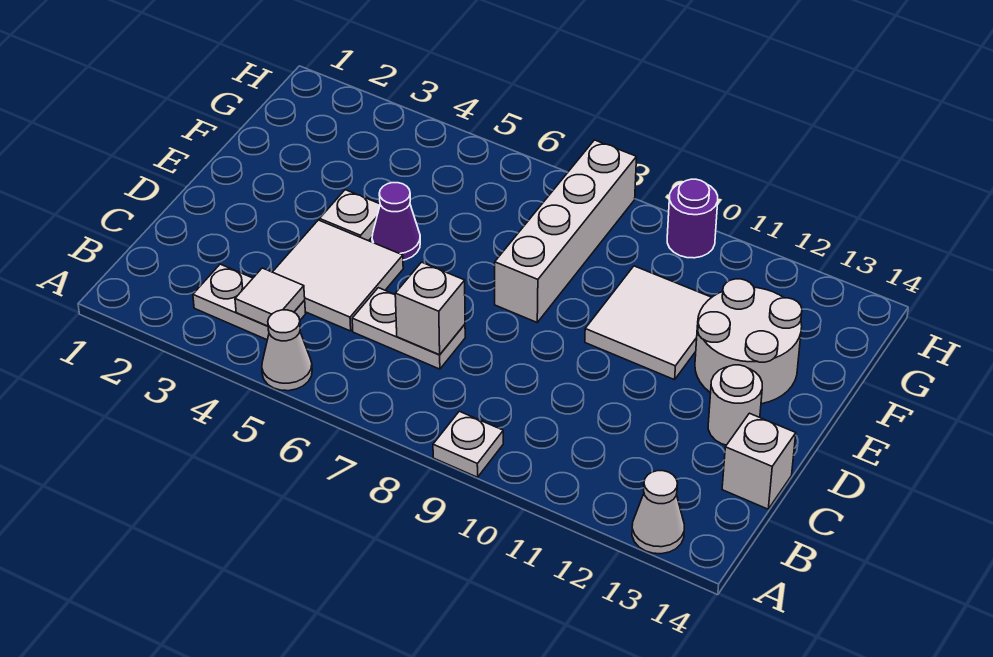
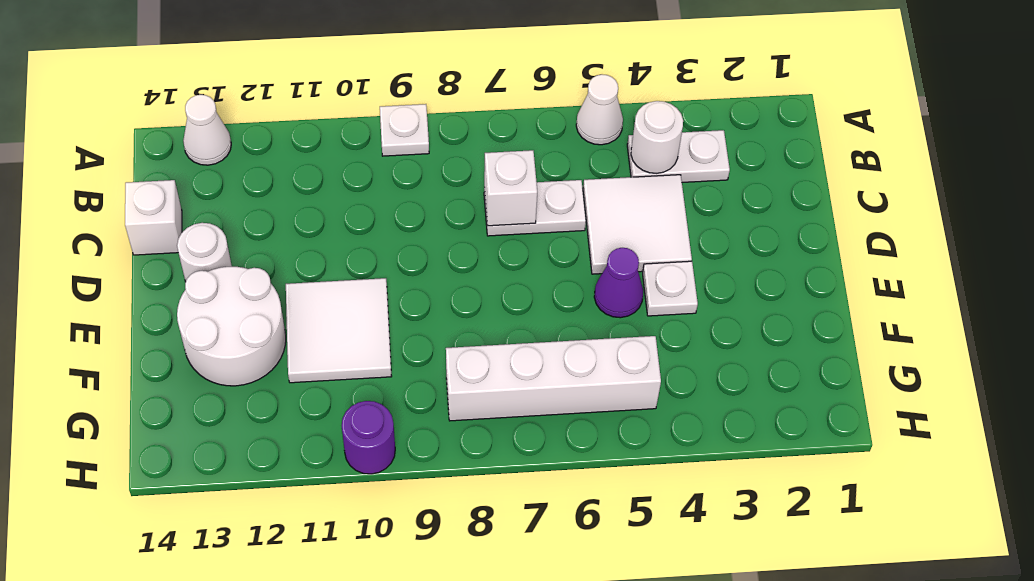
white tile B4 level 2 -> white round brick B4 level 2
white brick E8:H8 level 1 -> white brick G5:G8 level 1

